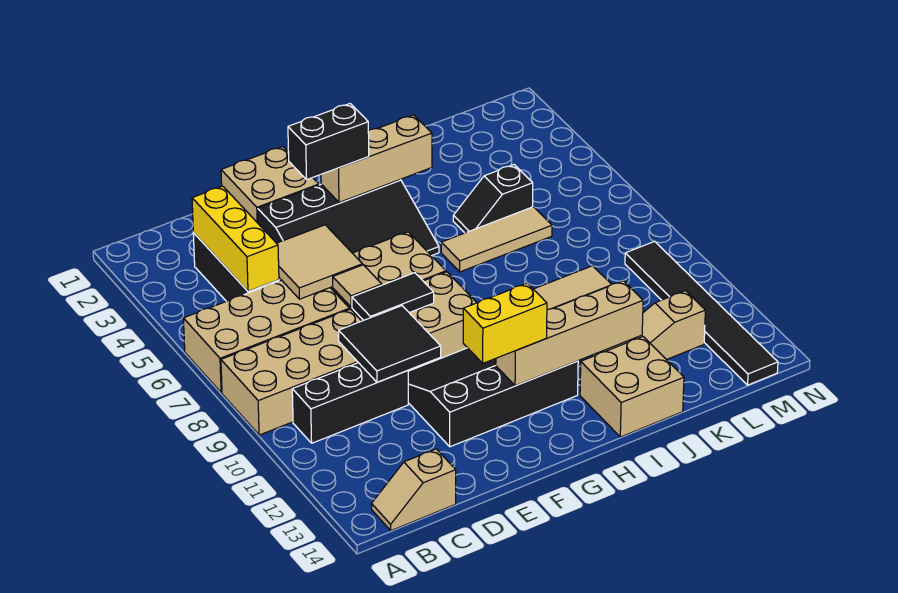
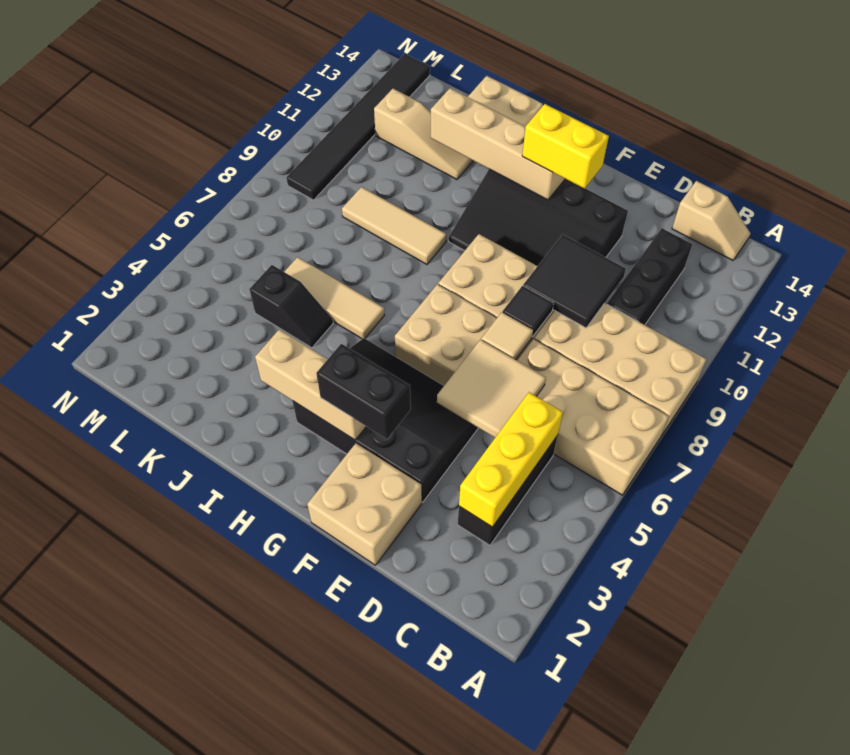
black brick B10:D10 level 1 -> black brick C10:C12 level 1
black tile E8:F8 level 2 -> black tile E8 level 2

